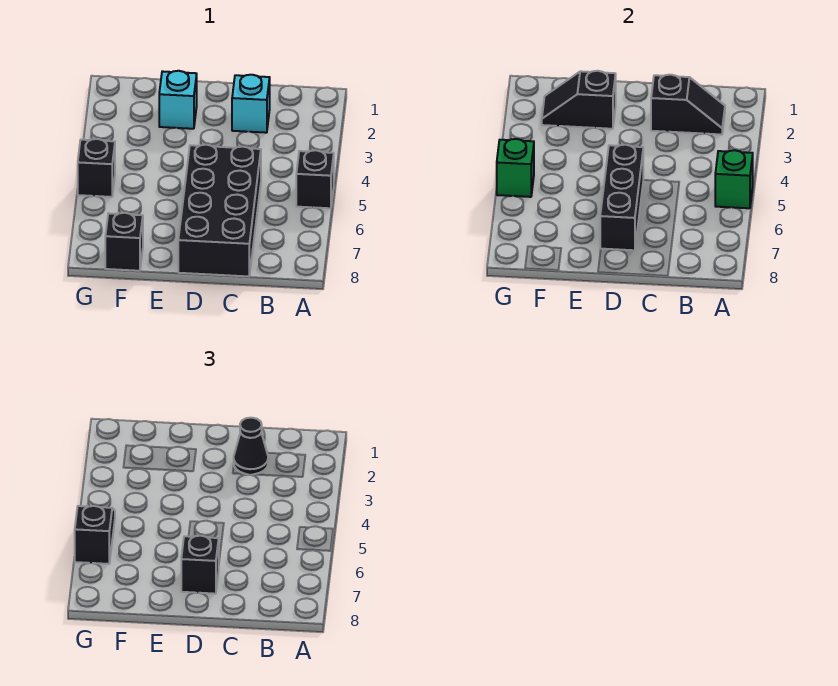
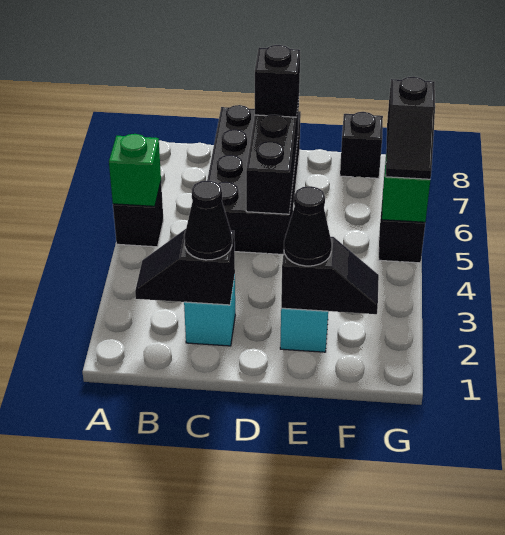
none -> black cone E2 level 3

